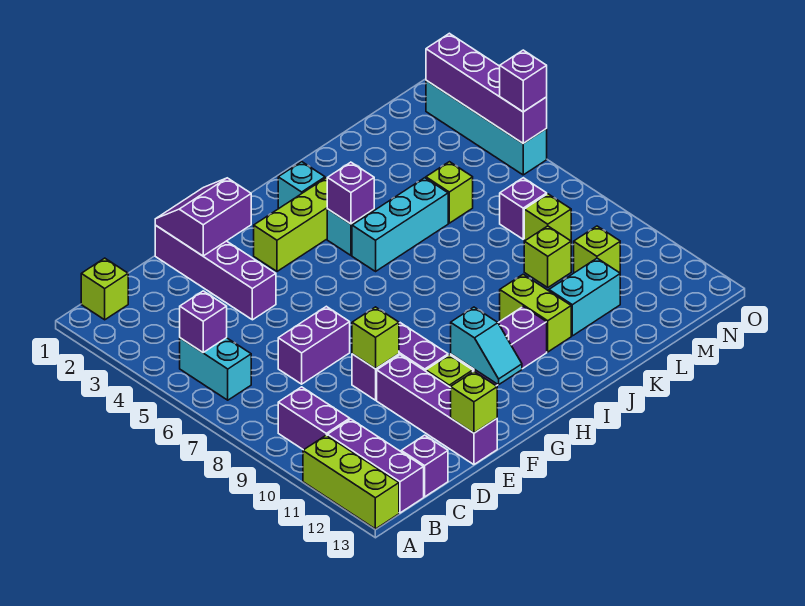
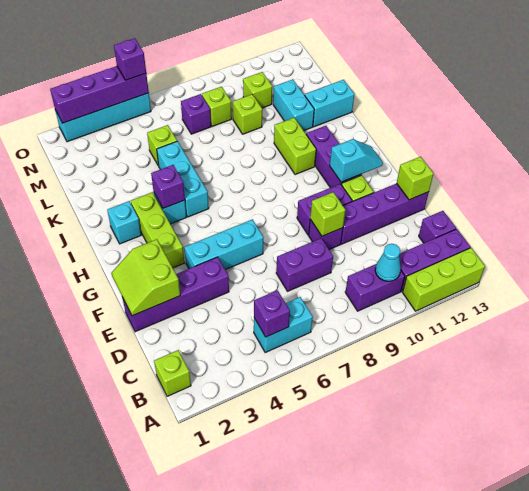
none -> cyan cone B10 level 2
purple brick D7:E7 level 1 -> purple brick D7:D8 level 1
purple slope E1:F2 level 2 top 2 -> lime slope E1:F2 level 2 top 2
none -> cyan brick F4:F6 level 1
lime brick J10:J11 level 1 -> lime brick I10:J10 level 1
none -> cyan brick K12:K13 level 1

